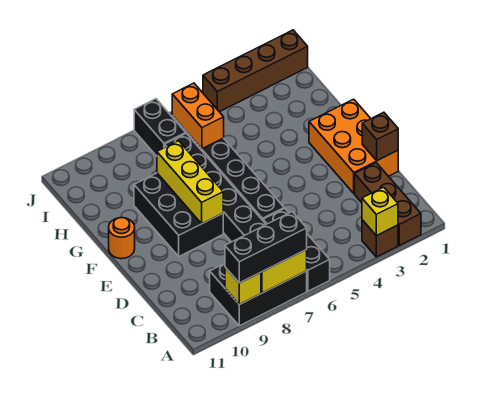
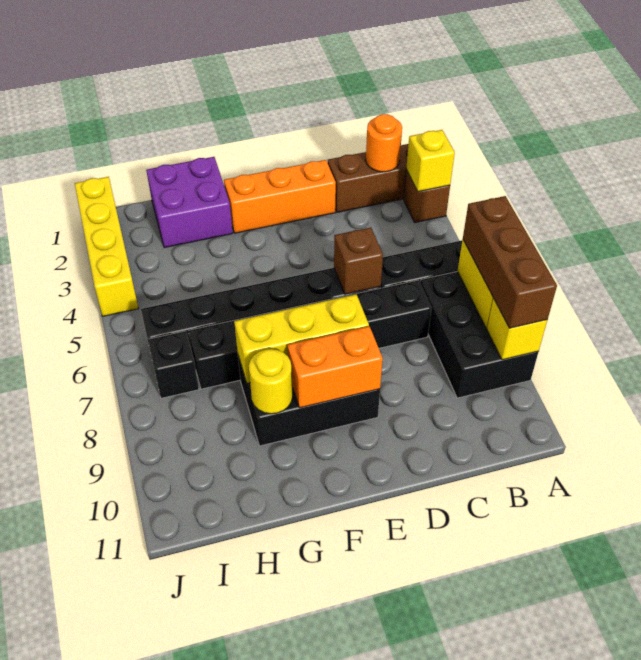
black brick A7:A9 level 3 -> brown brick A7:A9 level 3
orange brick D1:F2 level 1 -> orange brick D2:F2 level 1
brown brick D1 level 2 -> brown brick D6 level 2
orange round brick F11 level 1 -> orange round brick B2 level 2
none -> purple brick G1:H2 level 1
none -> yellow round brick G9 level 2
orange brick H6:I6 level 2 -> orange brick E9:F9 level 2
black brick I7:J7 level 1 -> black brick I7 level 1
brown brick J1:J4 level 1 -> yellow brick J1:J4 level 1

